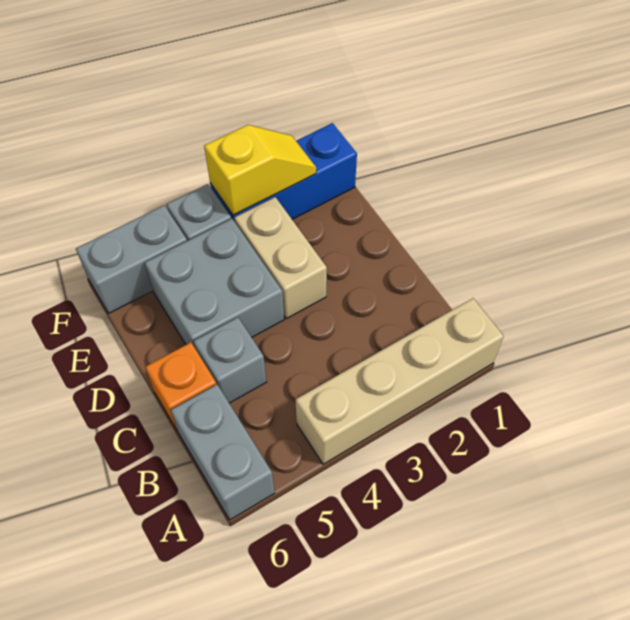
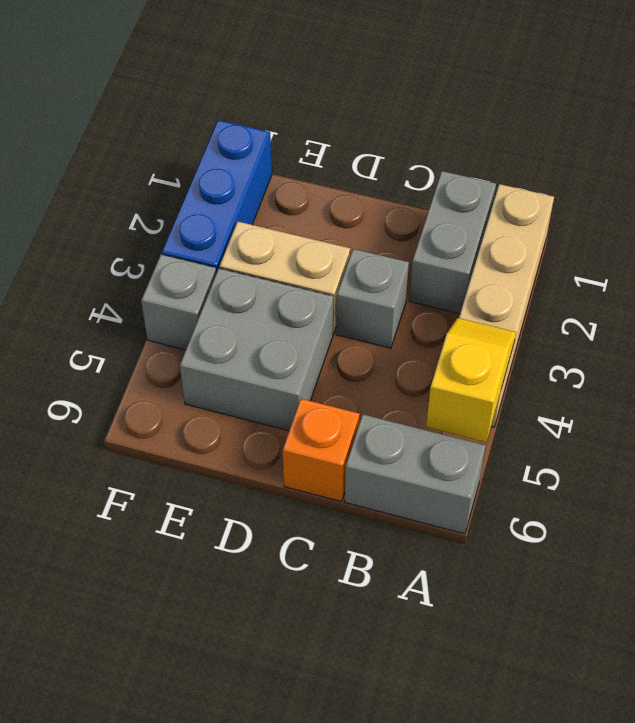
grey brick C5 level 1 -> grey brick C3 level 1
yellow slope F2:F3 level 2 top 3 -> yellow slope A4:A5 level 2 top 5
grey brick F5:F6 level 1 -> grey brick B1:B2 level 1

